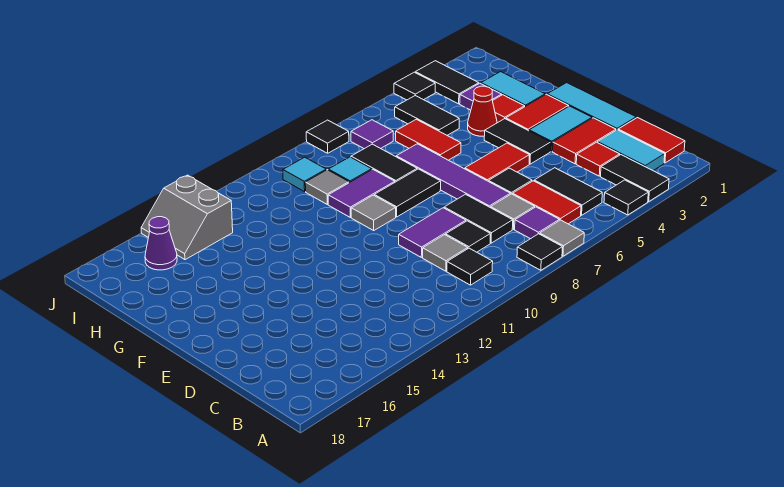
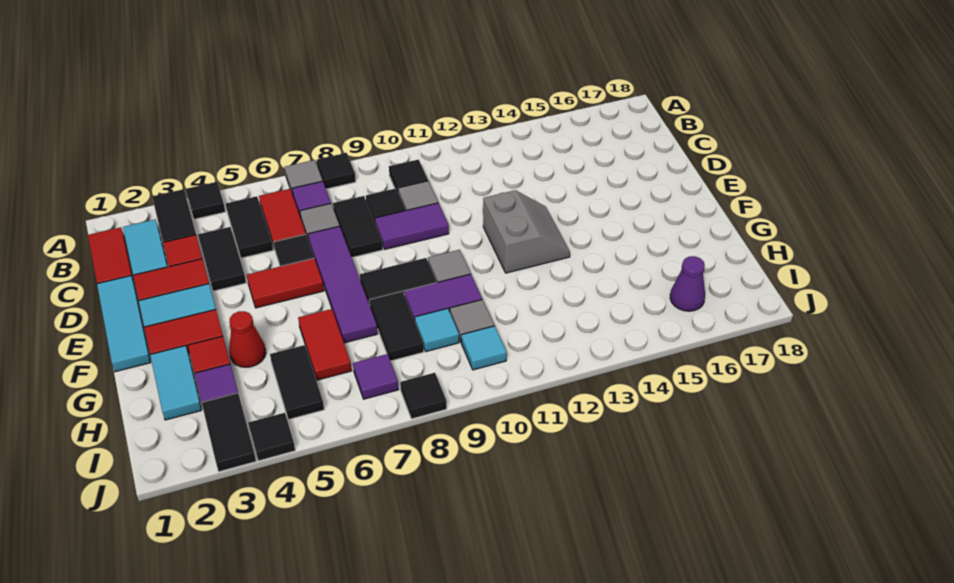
black tile E4:F4 level 1 -> black tile C4:D4 level 1
grey slope I14:J15 level 1 top 14 -> grey slope E12:F13 level 1 top 12

